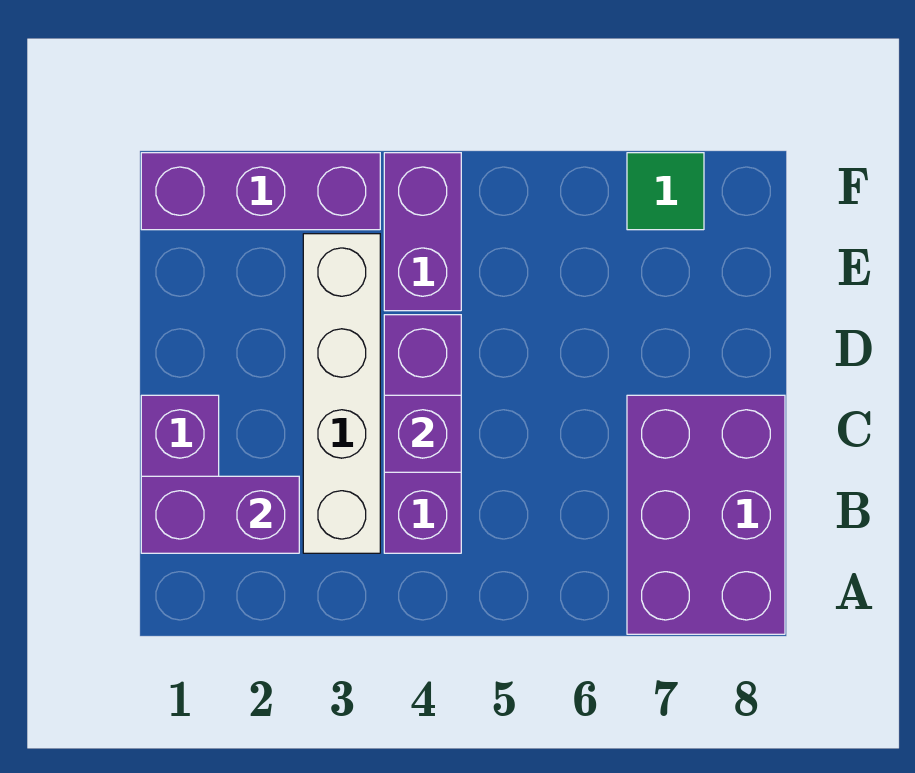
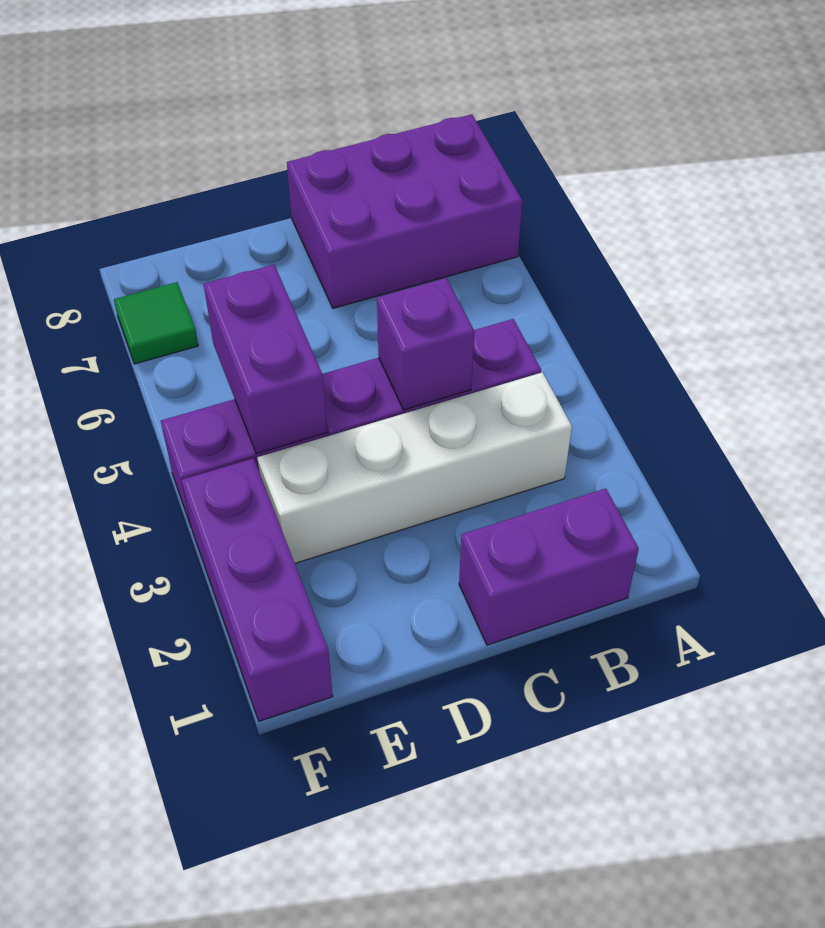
purple brick B1:B2 level 2 -> purple brick E4:E5 level 2

